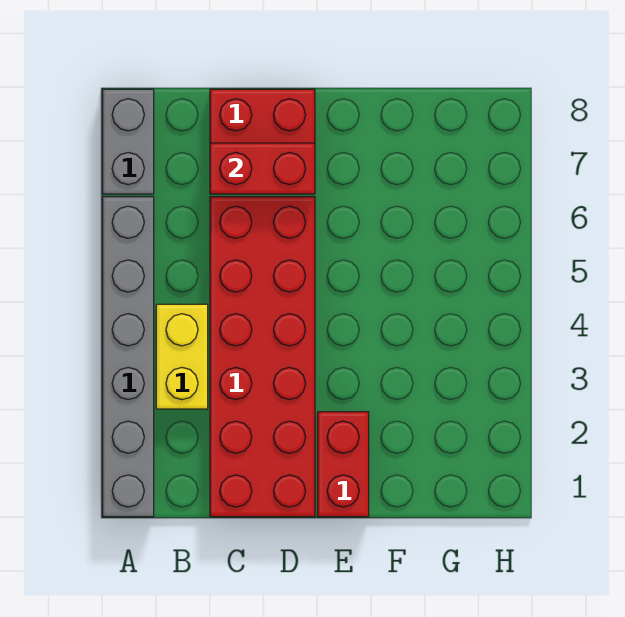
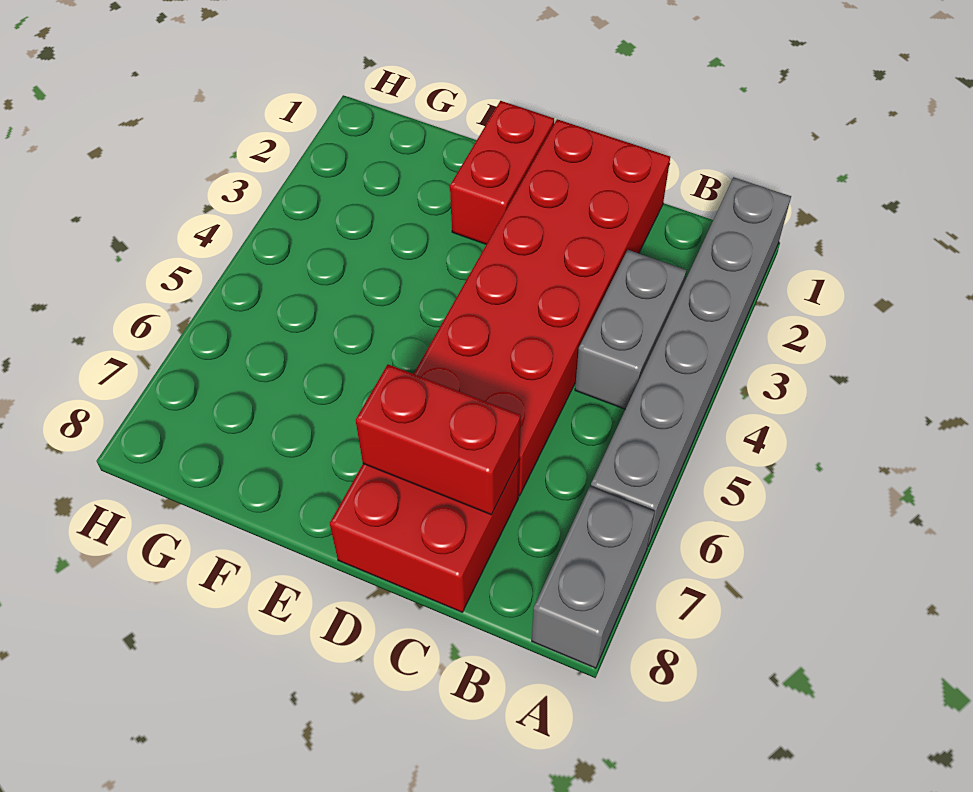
yellow brick B3:B4 level 1 -> grey brick B3:B4 level 1

